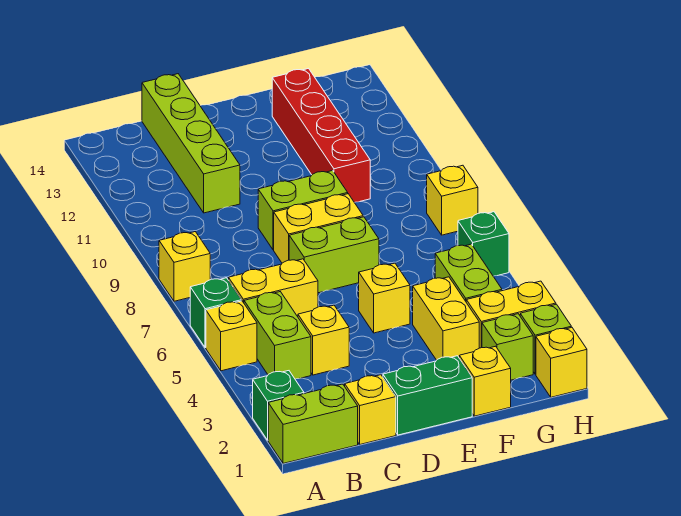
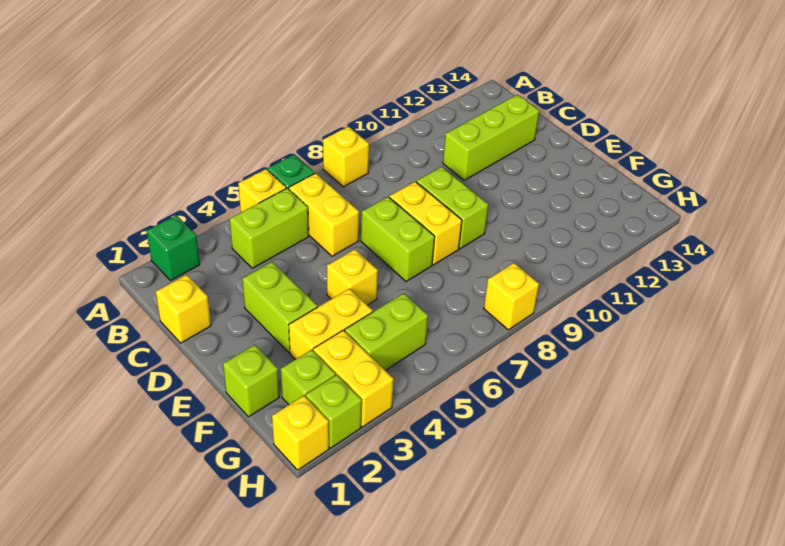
lime brick A1:B1 level 1 -> lime brick D3:E3 level 1
yellow brick C4 level 1 -> none
lime brick C11:C14 level 1 -> lime brick C11:C13 level 1
green brick D1:E1 level 1 -> none
yellow brick F1 level 1 -> lime brick F1 level 1
red brick F10:F13 level 1 -> none
green brick H6 level 1 -> none

